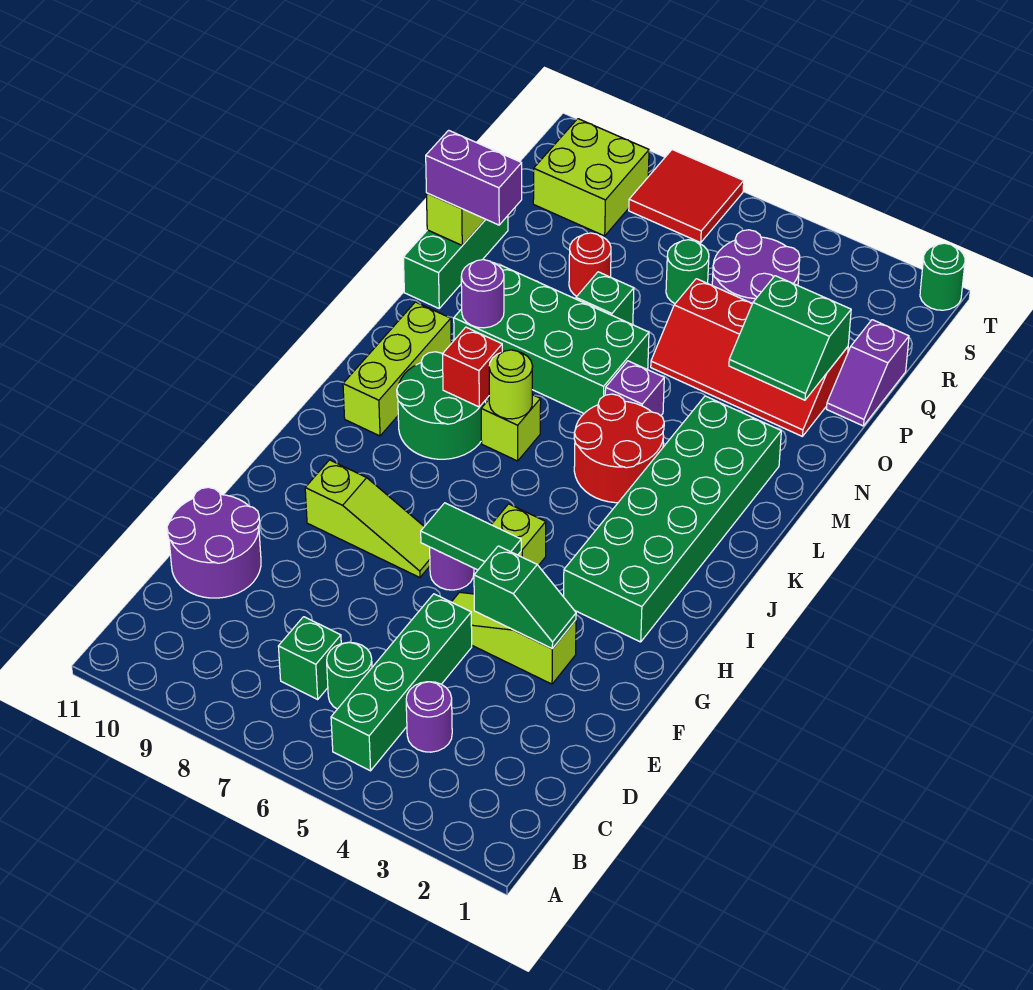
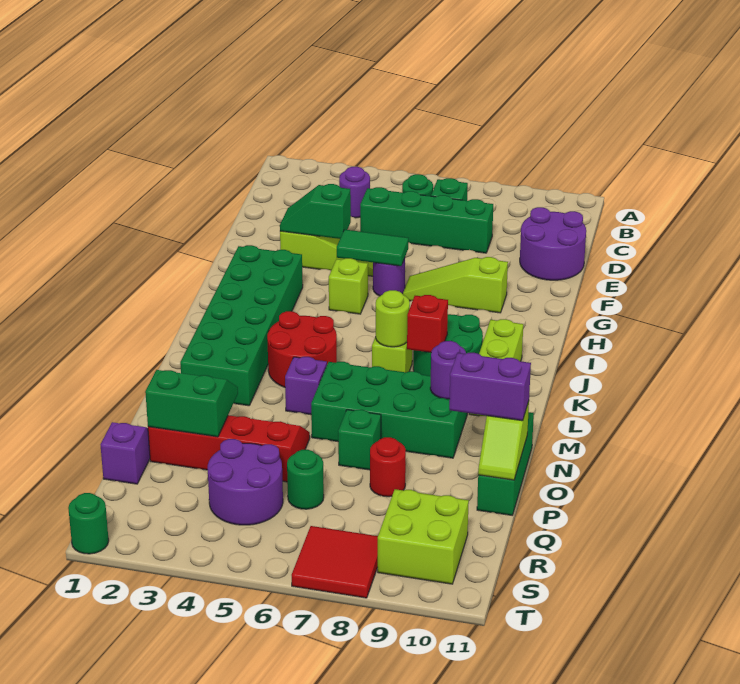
green brick B5:E5 level 1 -> green brick D5:D8 level 1

